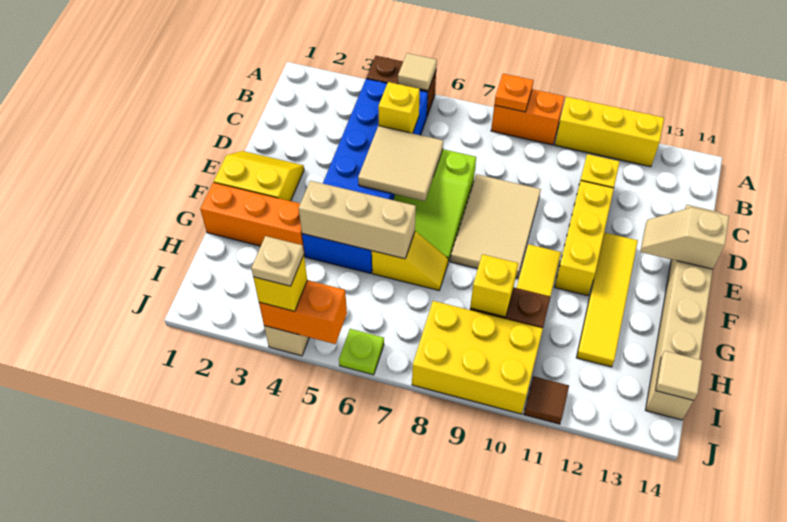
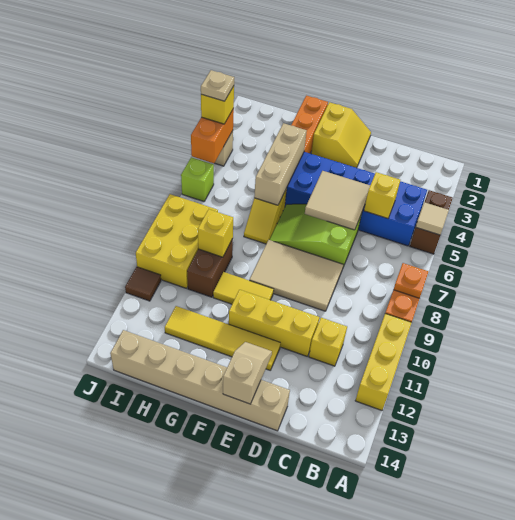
tan tile I14 level 2 -> none
lime plate J6 level 1 -> lime brick J6 level 1

